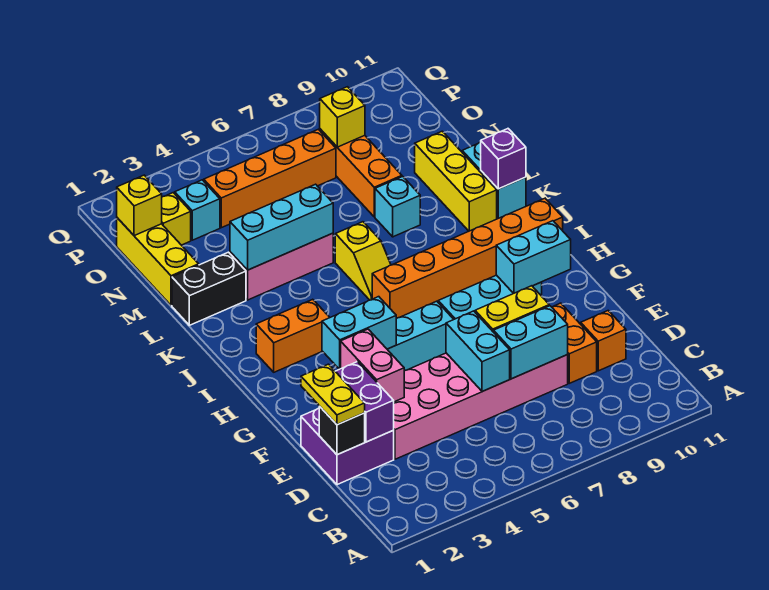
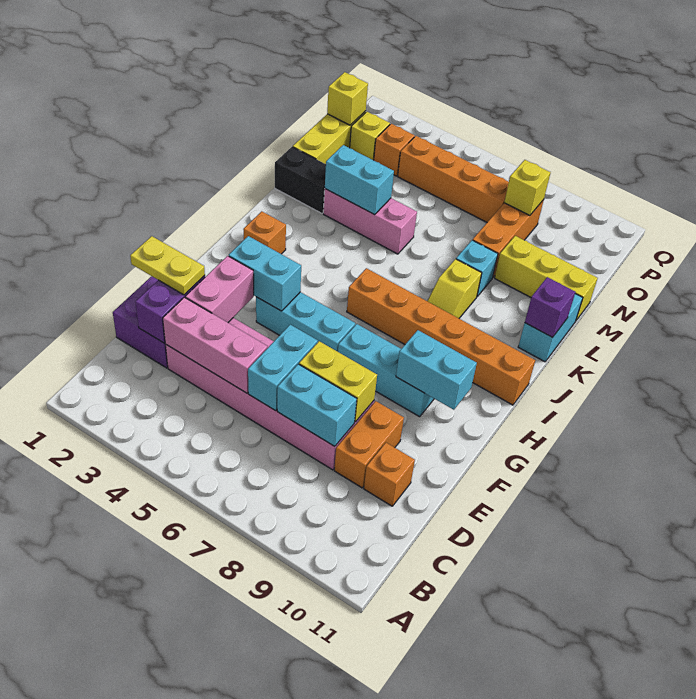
black brick D1 level 2 -> none
yellow plate D1:E1 level 3 -> yellow plate E1:E2 level 3
none -> pink brick D3:D5 level 2
orange brick I2:I3 level 1 -> orange brick I2 level 1
yellow slope J6:K6 level 1 top K -> yellow slope J8:K8 level 1 top K
yellow brick K10:M10 level 1 -> yellow brick M9:M11 level 1
cyan brick L3:L5 level 2 -> cyan brick L3:L4 level 2
cyan brick O3 level 1 -> orange brick O3 level 1

